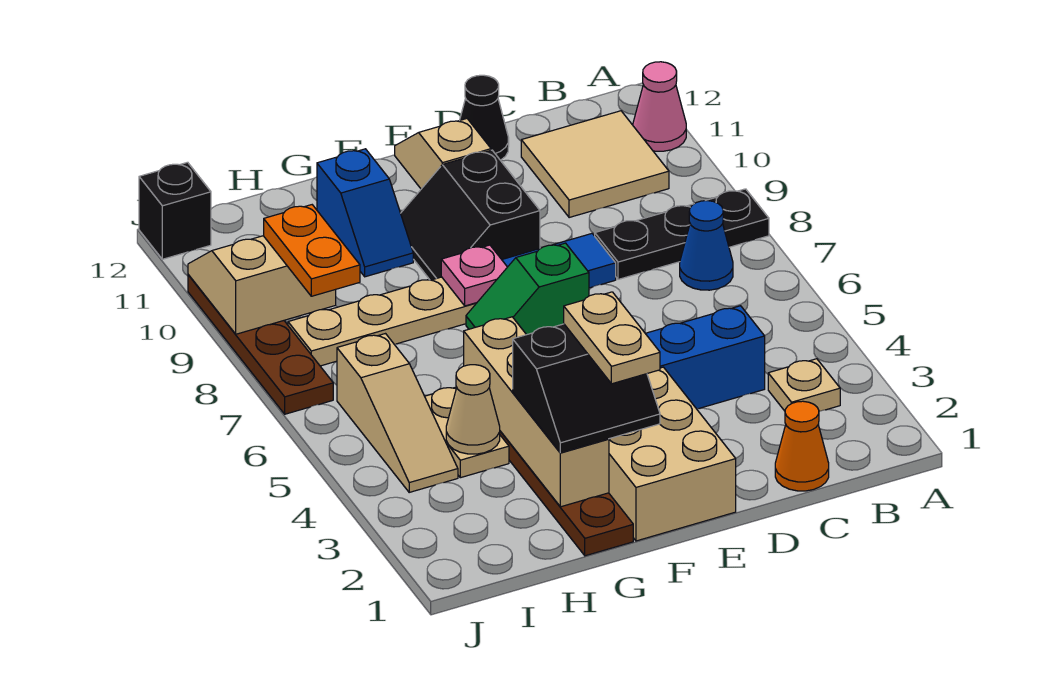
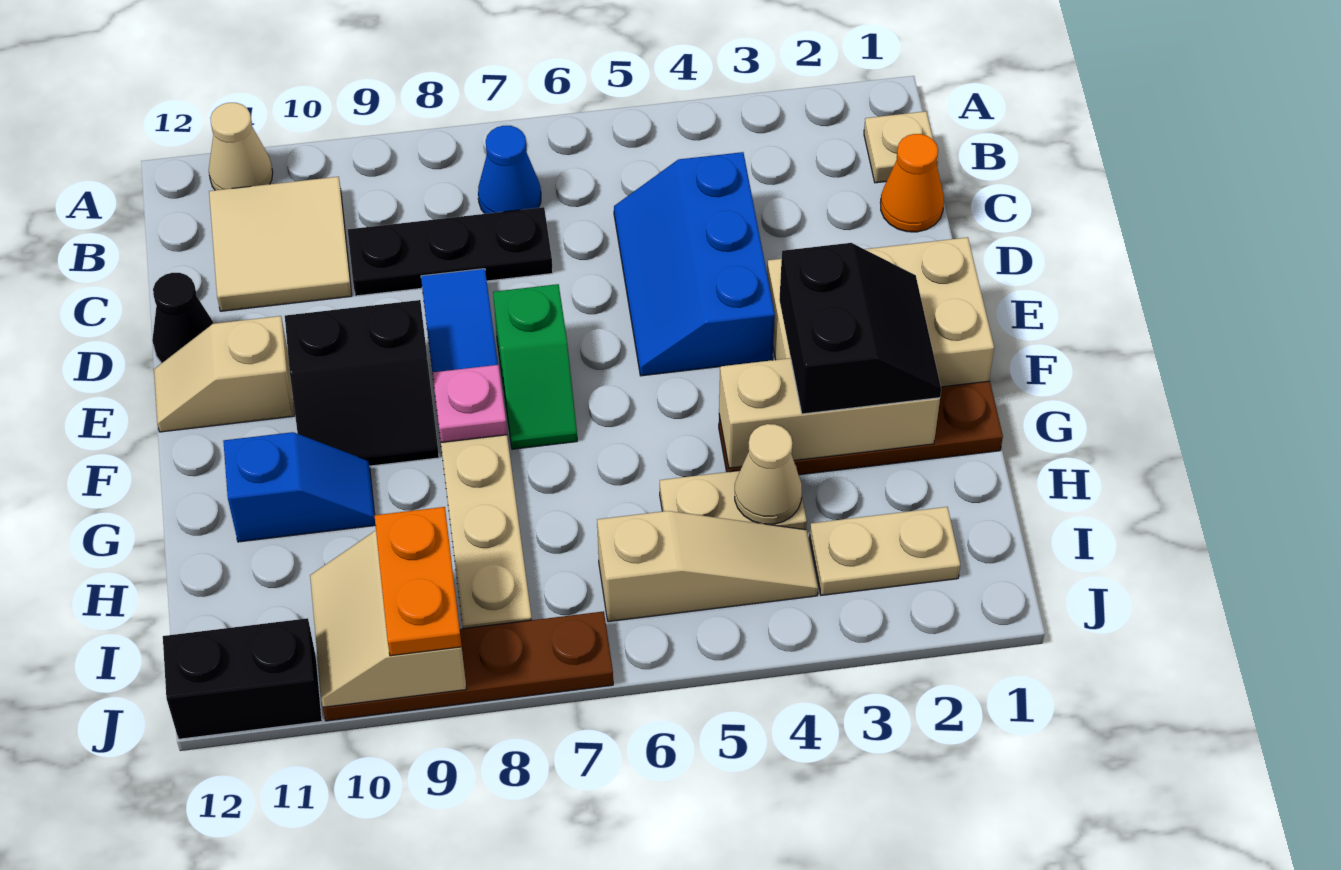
black plate A8:C8 level 1 -> black plate C7:C9 level 1
pink cone A11 level 1 -> tan cone A11 level 1
tan plate B3 level 1 -> tan plate B1 level 1
tan plate F2:F3 level 4 -> tan plate I2:I3 level 1
tan brick G2:G5 level 2 -> tan brick G2:G4 level 2
orange plate I8:I9 level 3 -> orange plate I9:J9 level 3
black brick J12 level 1 -> black brick J11:J12 level 1

